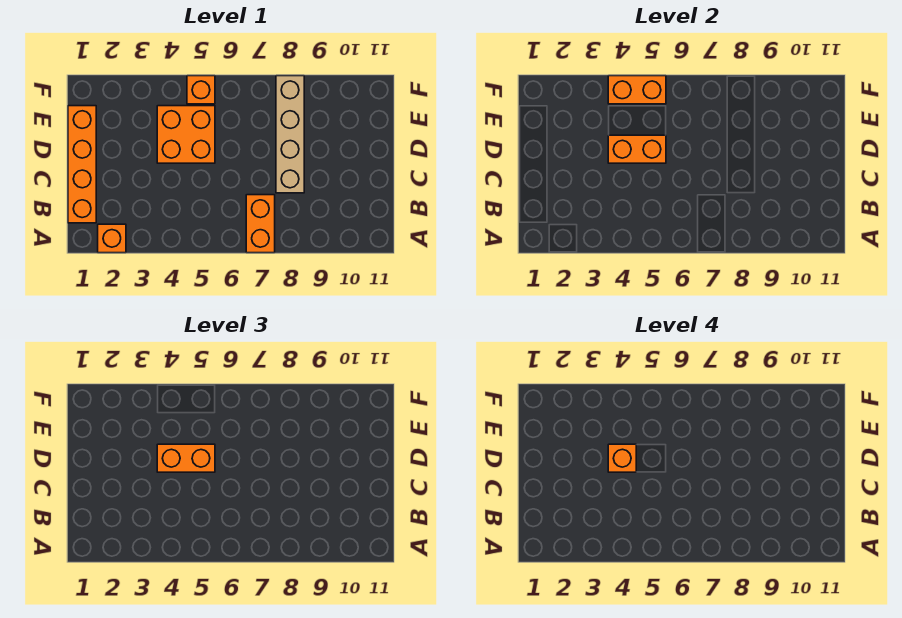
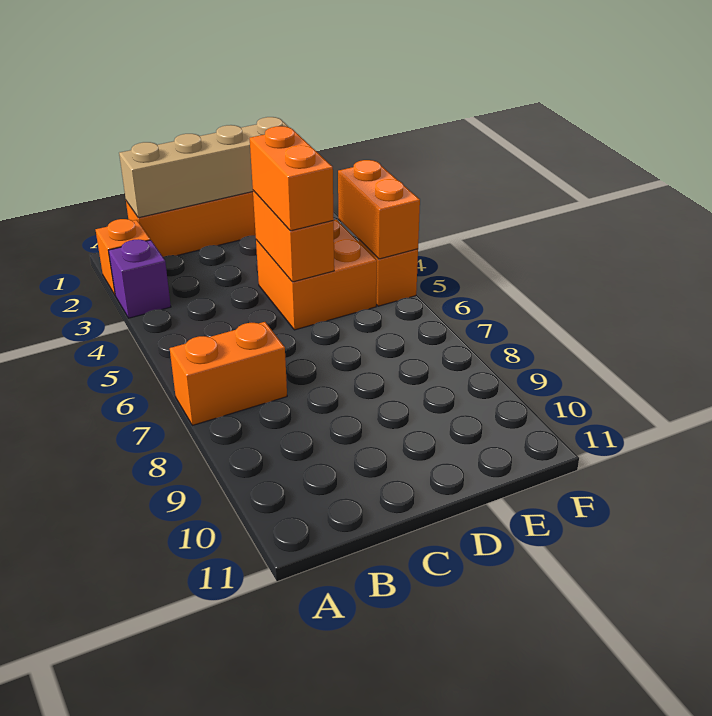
none -> purple brick A3 level 1
tan brick C8:F8 level 1 -> tan brick B1:E1 level 2
orange brick D4 level 4 -> none

